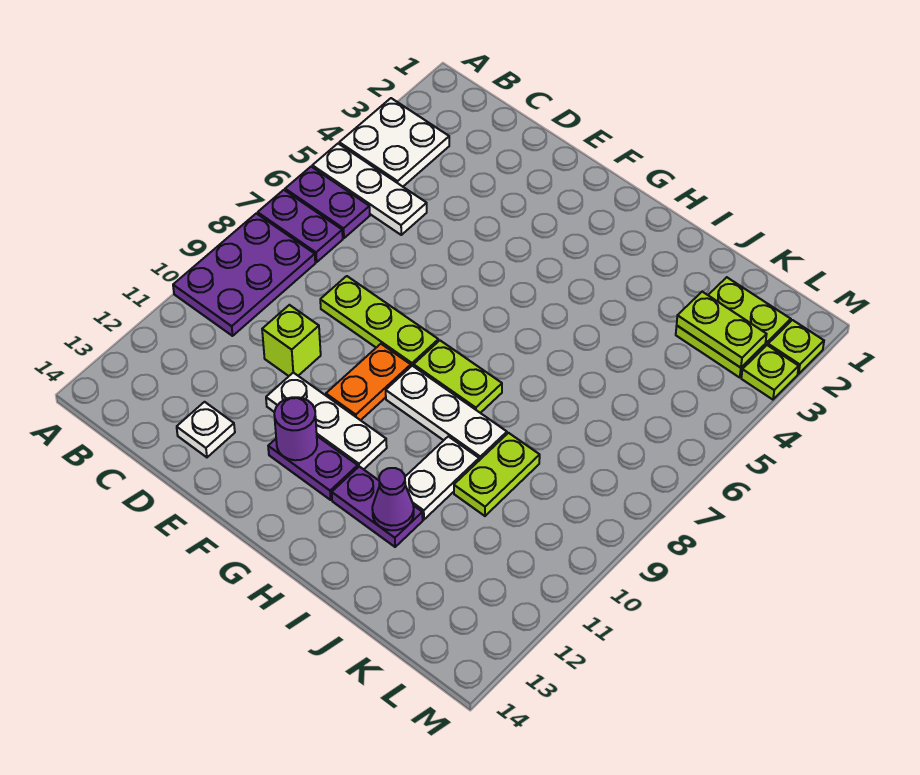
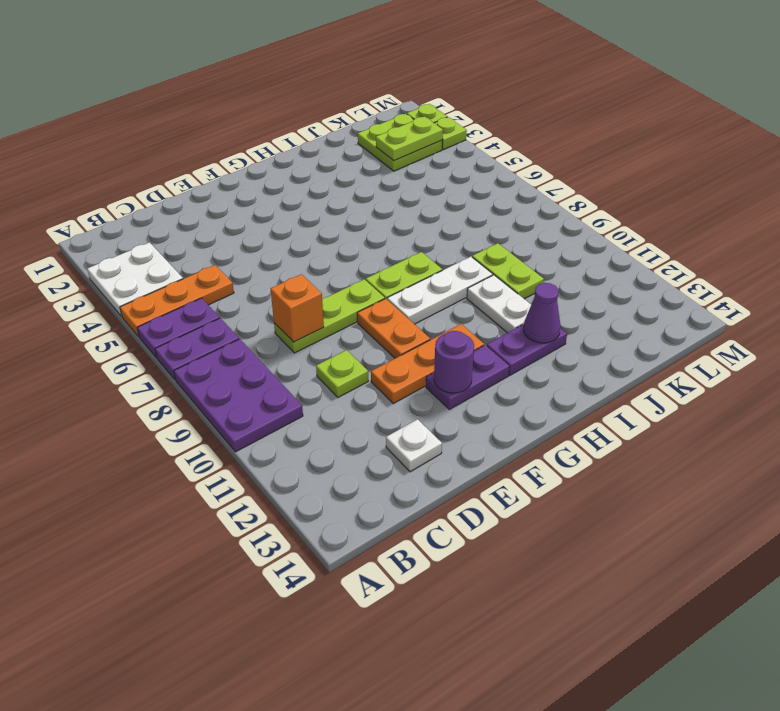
white plate A5:C5 level 1 -> orange plate A5:C5 level 1
none -> orange brick D8 level 2
lime brick D10 level 1 -> lime plate D10 level 1
white plate E11:G11 level 1 -> orange plate E11:G11 level 1

